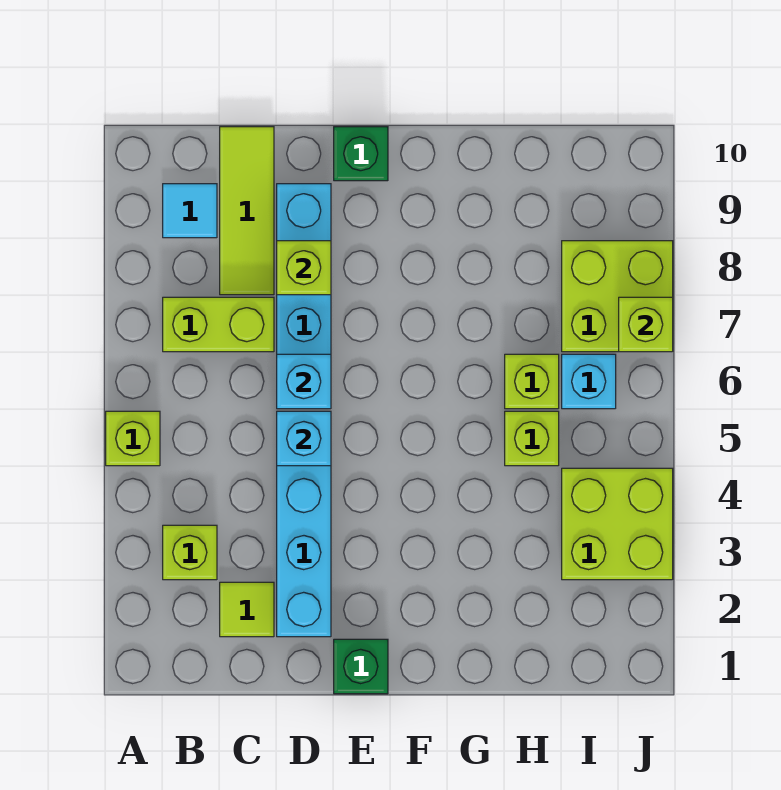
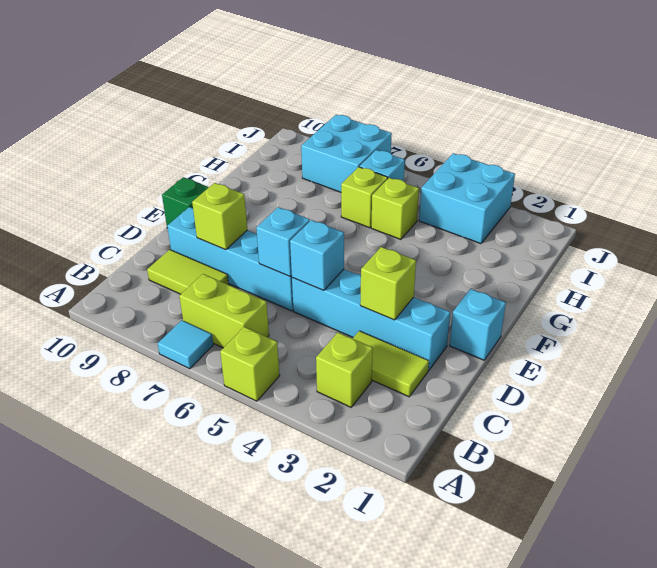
lime brick B7:C7 level 1 -> lime brick B6:B7 level 1
cyan tile B9 level 1 -> cyan tile A7 level 1
lime tile C2 level 1 -> lime tile C2:C3 level 1
lime tile C8:C10 level 1 -> lime tile C8:C9 level 1
green brick E1 level 1 -> cyan brick E1 level 1
lime brick I3:J4 level 1 -> cyan brick I3:J4 level 1
lime brick I7:J8 level 1 -> cyan brick I7:J8 level 1
lime brick J7 level 2 -> lime brick D3 level 2

